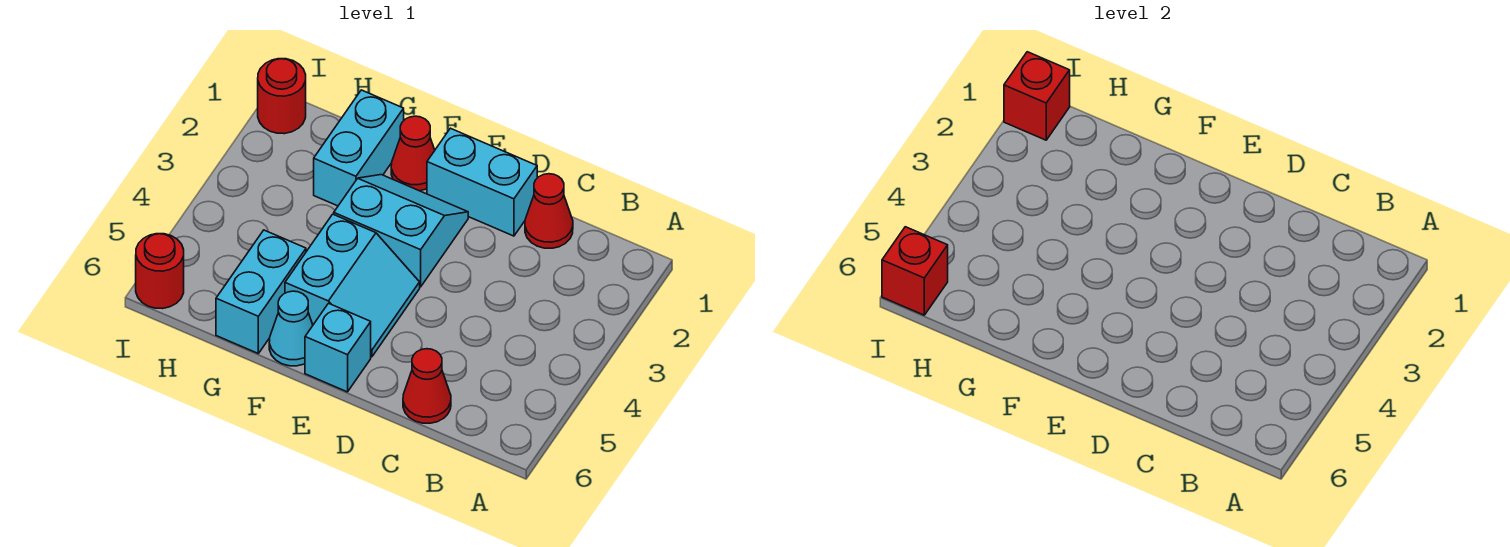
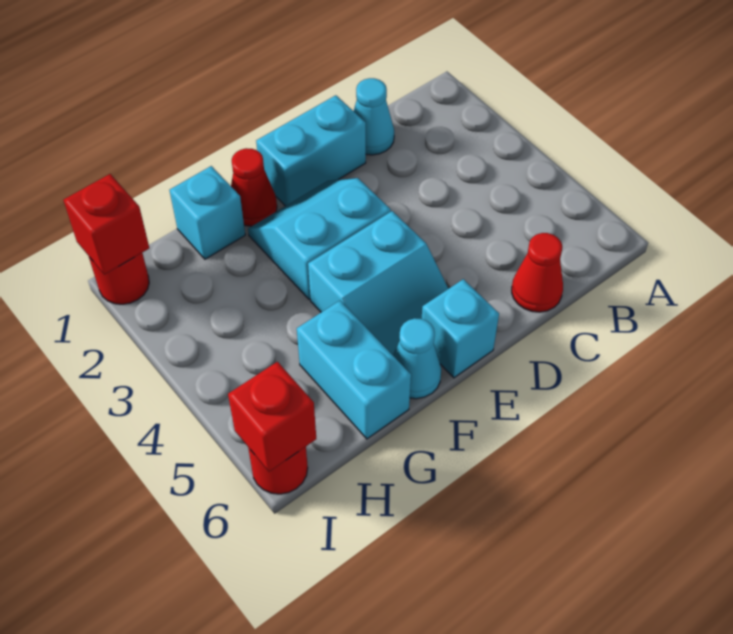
red cone C1 level 1 -> cyan cone C1 level 1
cyan slope E4:F5 level 1 top F -> cyan slope E4:F5 level 1 top 4
cyan brick G1:G2 level 1 -> cyan brick G1 level 1

